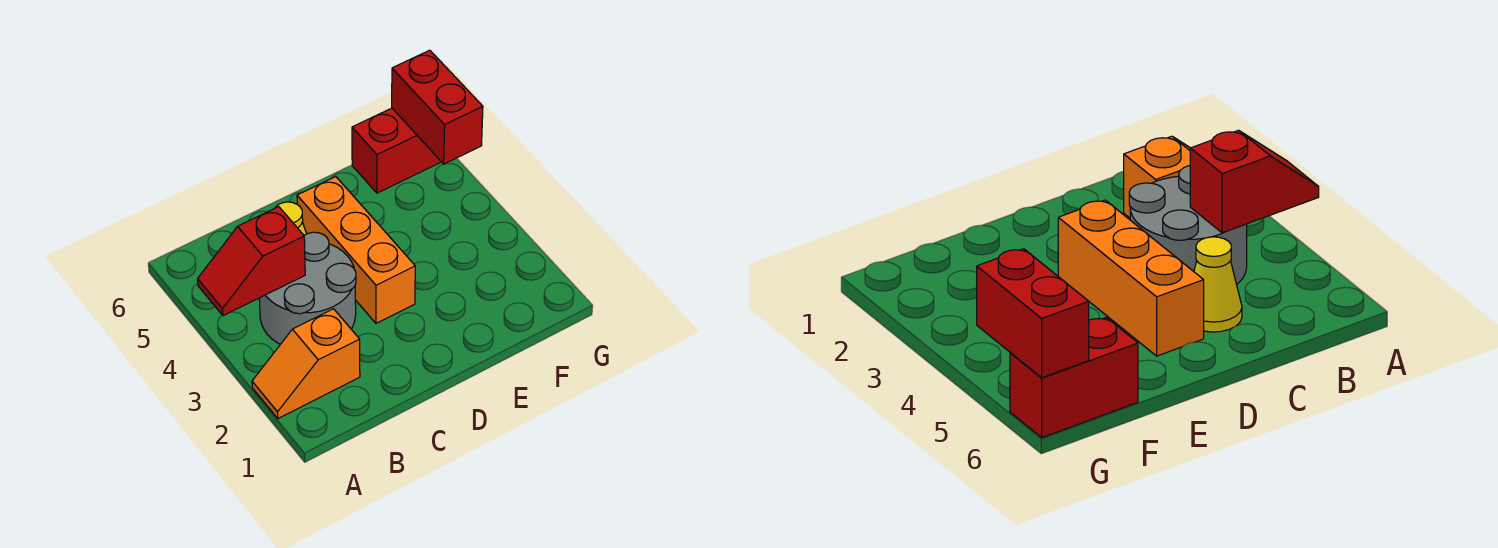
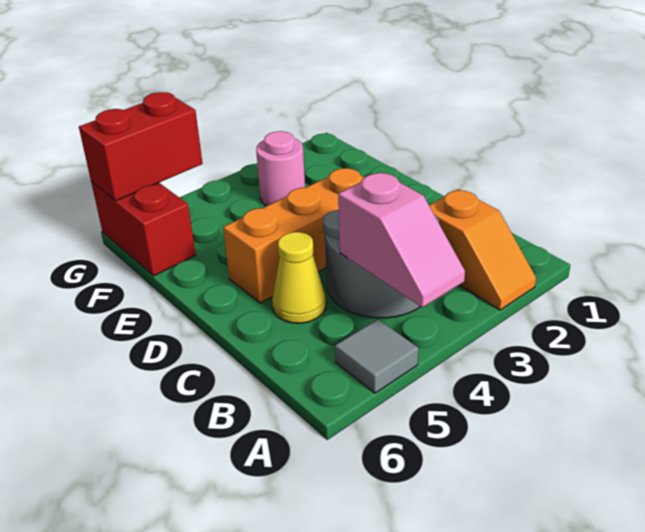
red slope A4:B4 level 2 top B -> pink slope A4:B4 level 2 top B
none -> grey tile A5 level 1
none -> pink round brick F3 level 1

